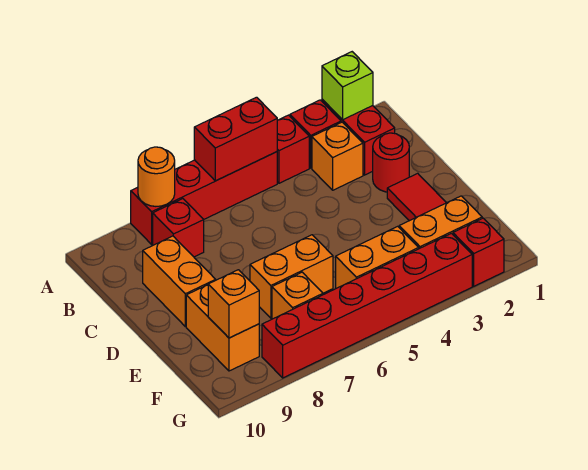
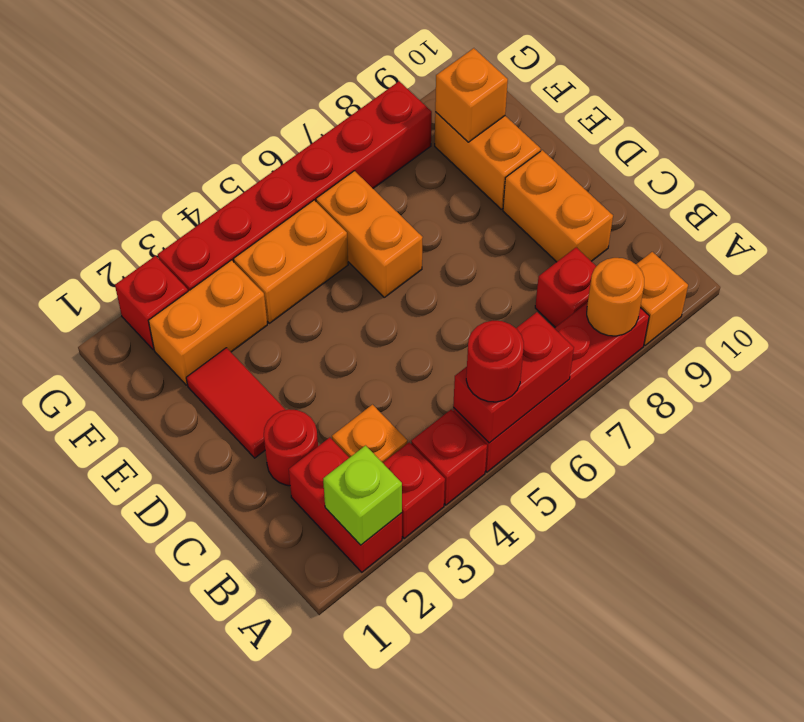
none -> red round brick A5 level 3
orange brick E6:E7 level 1 -> orange brick E6:F6 level 1
orange brick F7 level 1 -> orange brick A9 level 1

